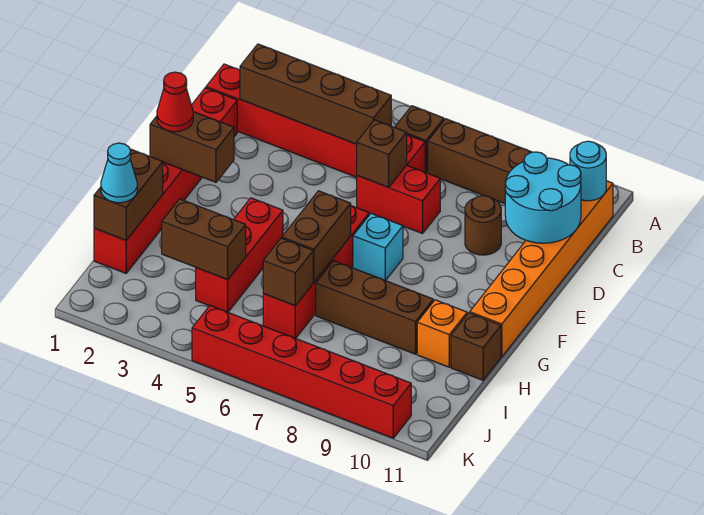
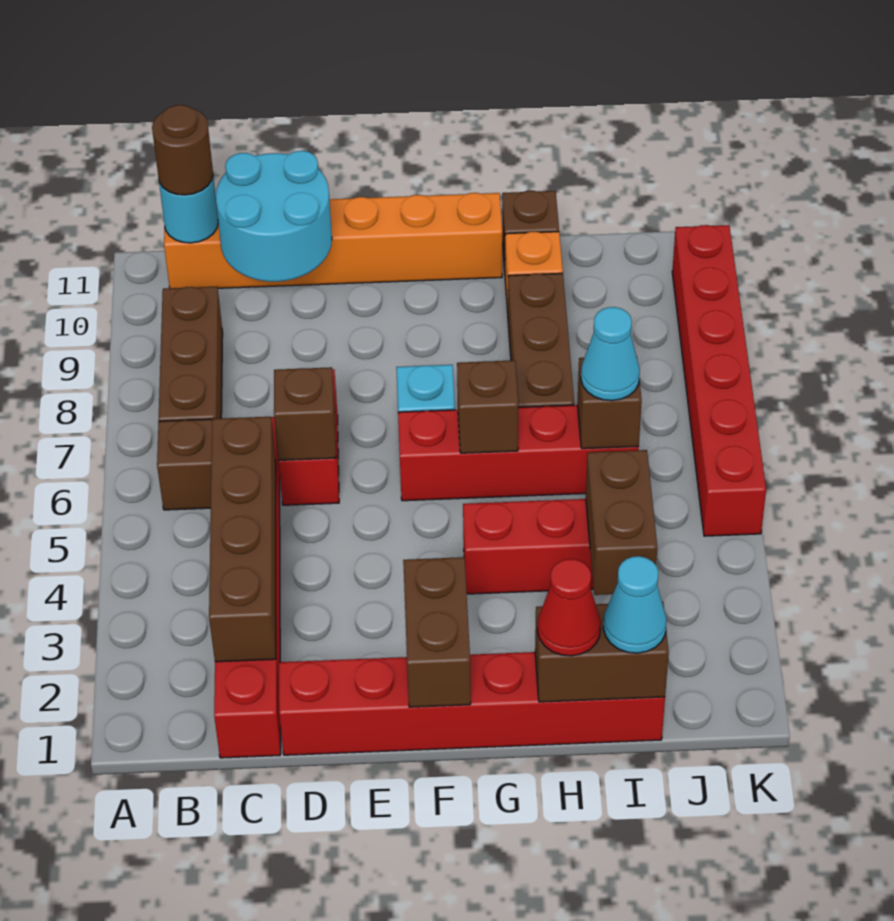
brown round brick D9 level 1 -> brown round brick B11 level 3
red cone F1 level 3 -> red cone H1 level 3
brown brick G6:H6 level 2 -> brown brick G6 level 2
none -> cyan cone I6 level 3

